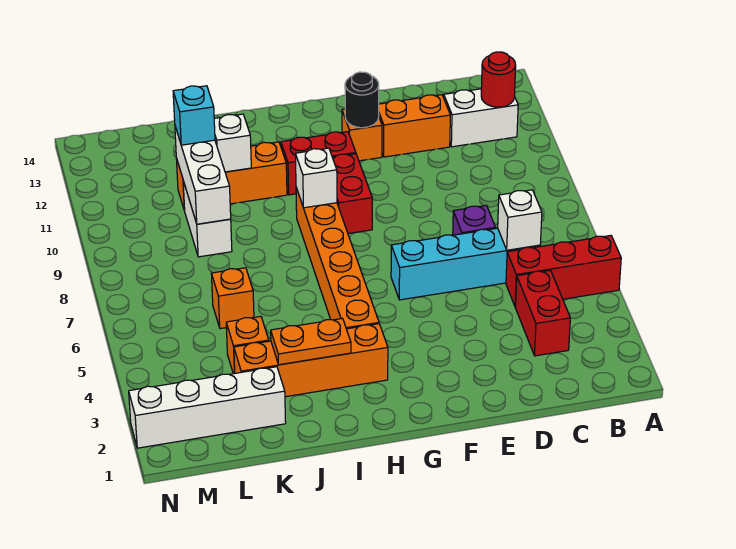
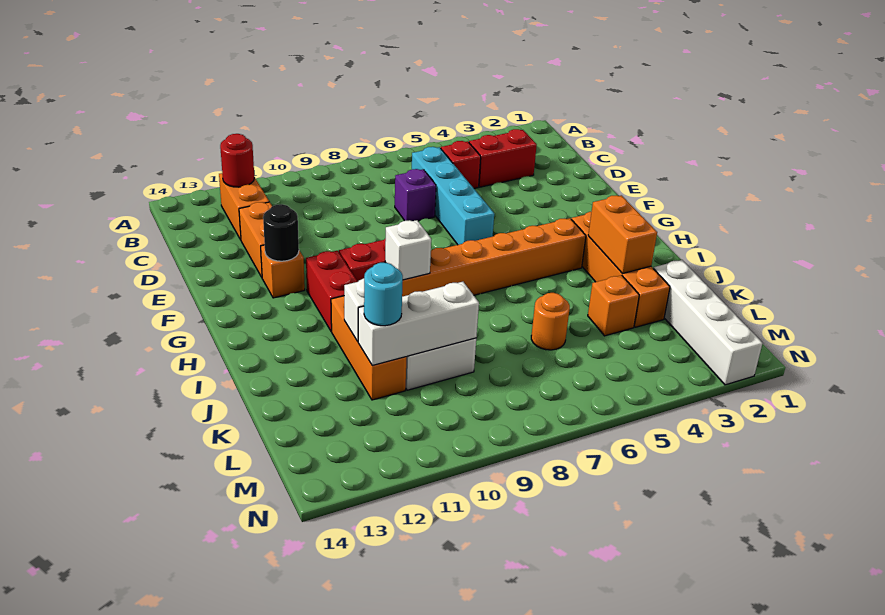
red brick A5:C5 level 1 -> red brick C5 level 1
white brick B12:C12 level 1 -> orange brick B12:C12 level 1
white brick C6 level 2 -> none
orange plate I3:J3 level 2 -> orange brick I3:J3 level 2
orange brick K6 level 1 -> orange round brick K6 level 1
cyan brick K11 level 3 -> cyan round brick K11 level 3

